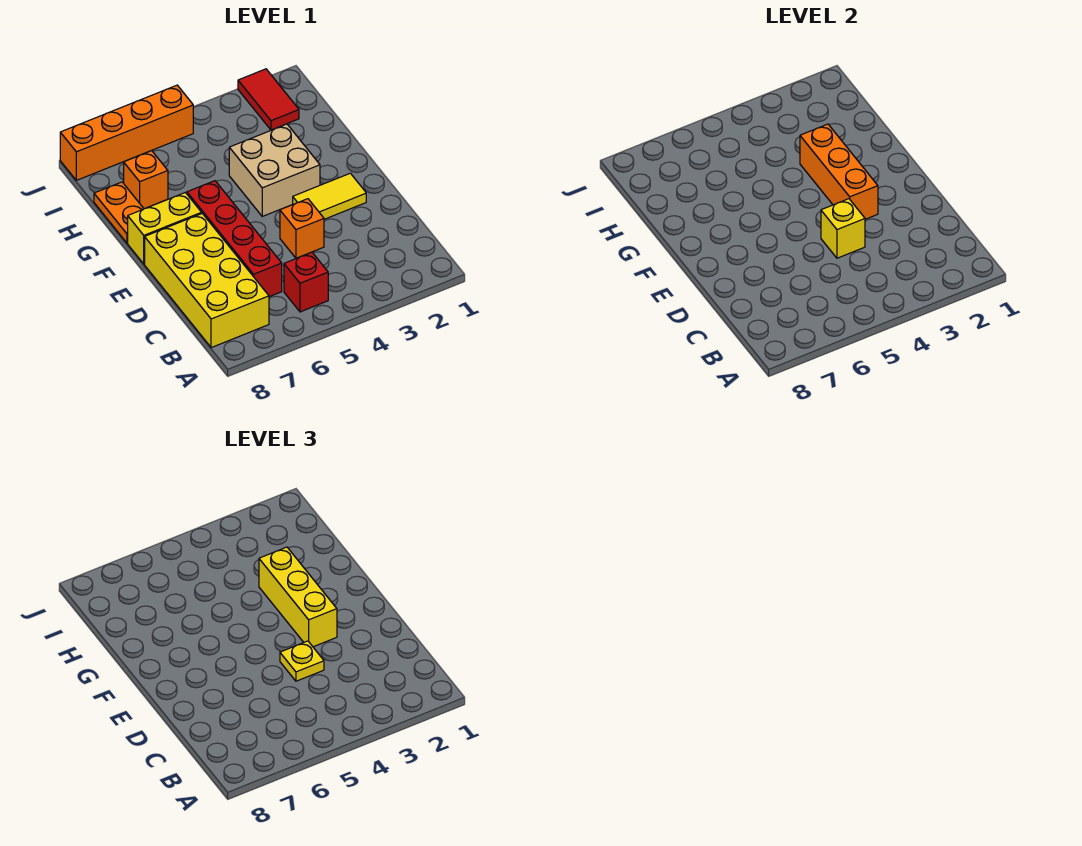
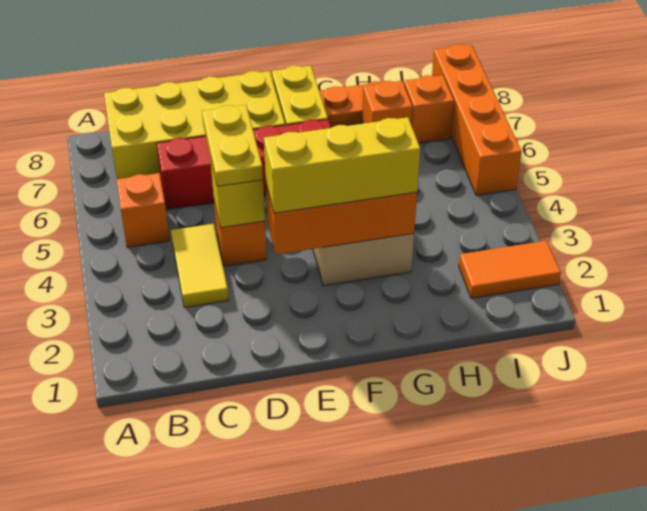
red brick B5 level 1 -> orange brick B5 level 1
yellow plate D4 level 3 -> yellow plate D4:D5 level 3
yellow tile E2:E3 level 1 -> yellow tile C3:C4 level 1
red tile I2:J2 level 1 -> orange tile I2:J2 level 1
none -> orange brick I7 level 1

